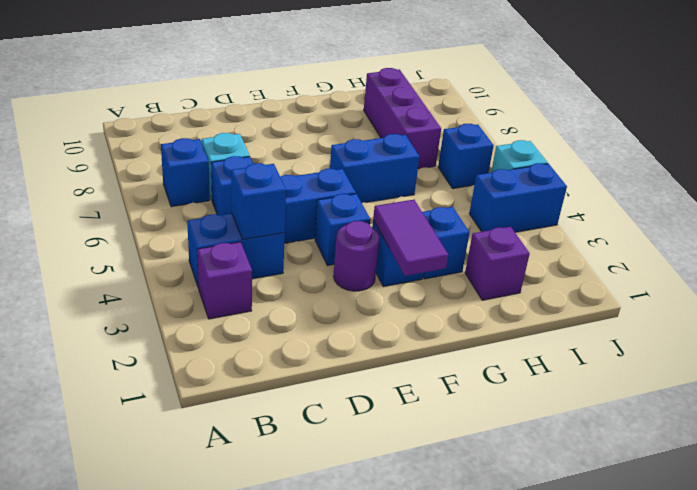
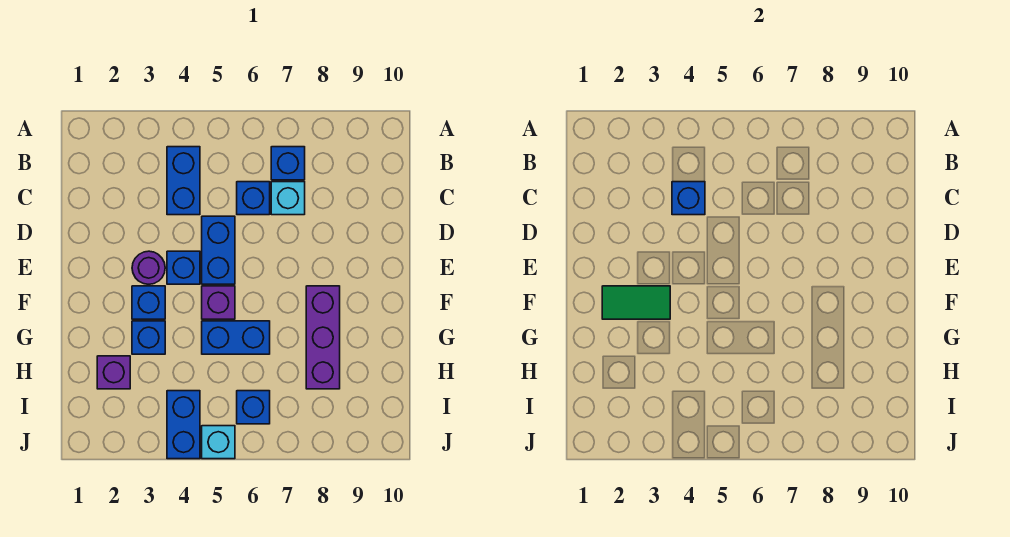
purple brick B3 level 1 -> purple brick F5 level 1
purple tile F2:F3 level 2 -> green tile F2:F3 level 2
blue brick F6:G6 level 1 -> blue brick G5:G6 level 1
purple brick H7:H9 level 1 -> purple brick F8:H8 level 1

